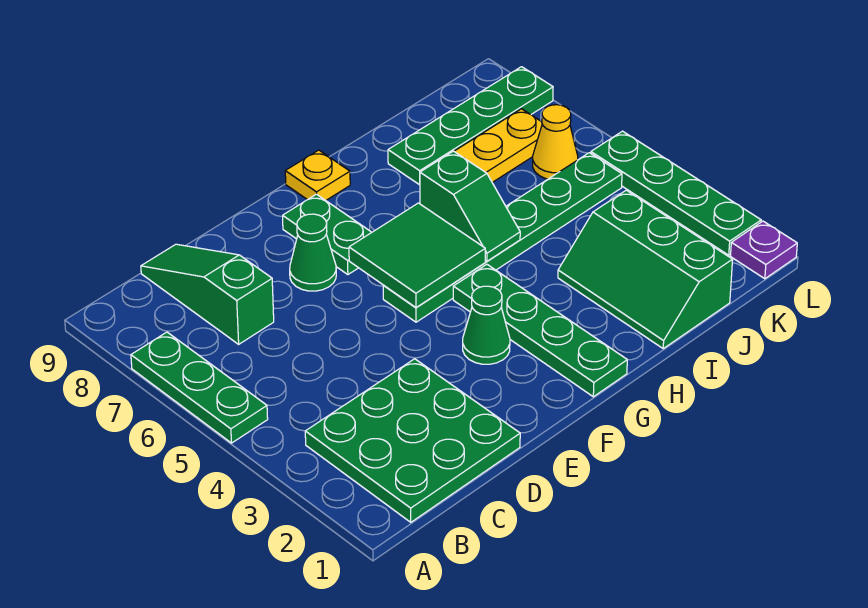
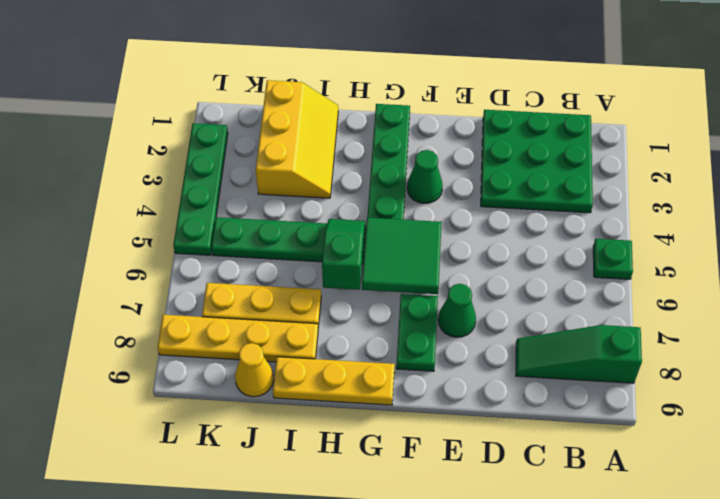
green plate A5:A7 level 1 -> green plate A5 level 1
green slope C7:C9 level 1 top 7 -> green slope A8:C8 level 1 top A
yellow plate G9 level 1 -> yellow plate G9:I9 level 1
green slope I1:J3 level 1 top J -> yellow slope I1:J3 level 1 top J
green plate I8:L8 level 1 -> yellow plate I8:L8 level 1
yellow cone K6 level 1 -> yellow cone J9 level 1
purple plate L1 level 1 -> none

